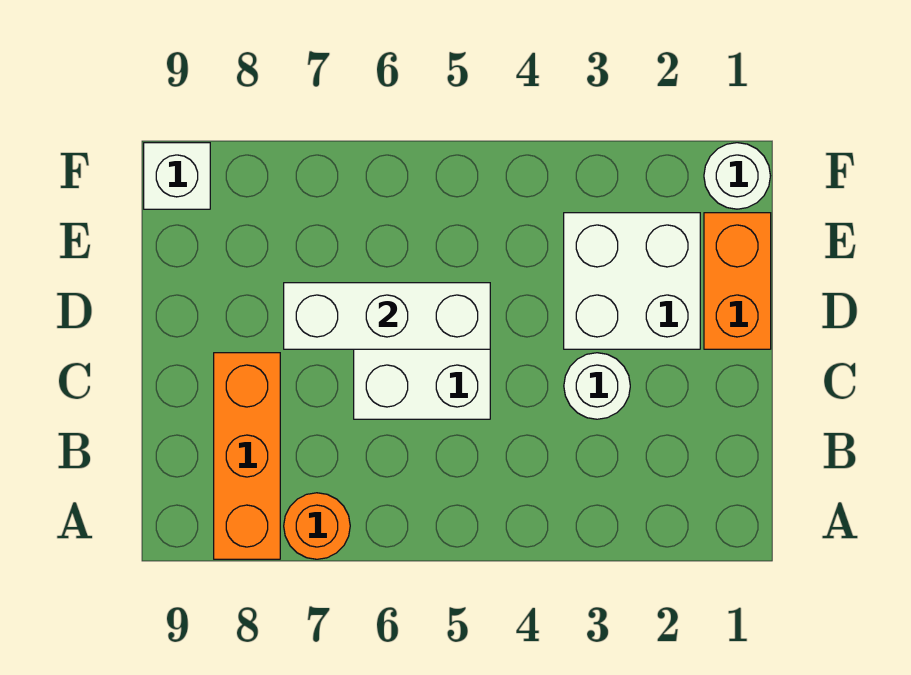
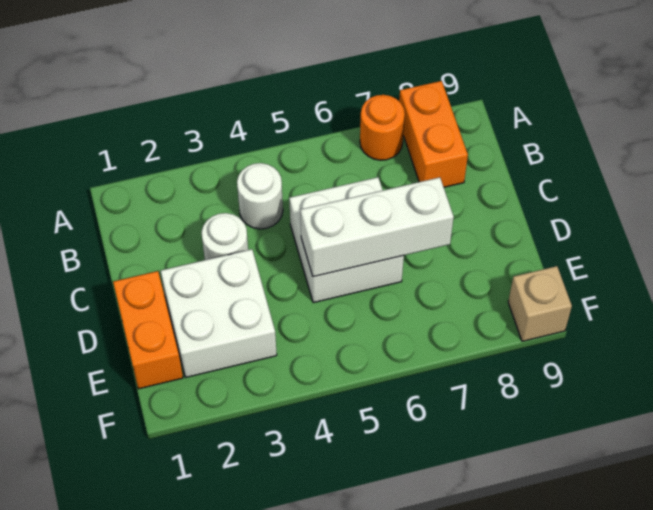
orange brick A8:C8 level 1 -> orange brick A8:B8 level 1
white round brick F1 level 1 -> white round brick B4 level 1
white brick F9 level 1 -> tan brick F9 level 1

